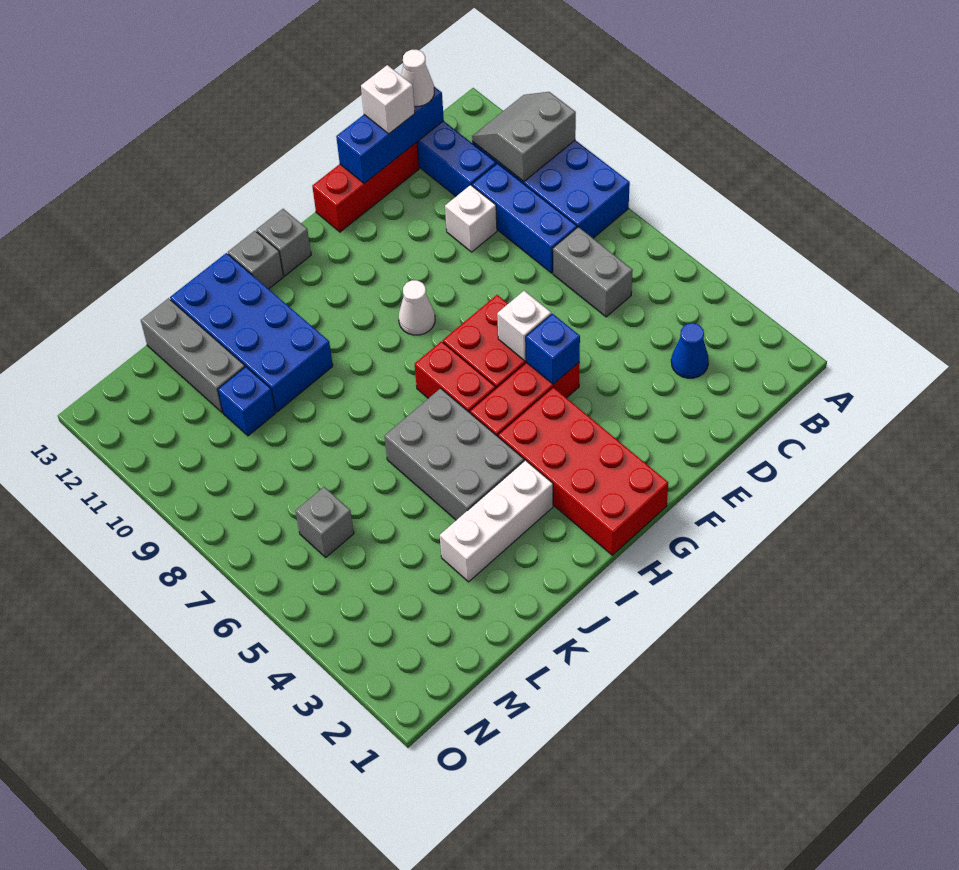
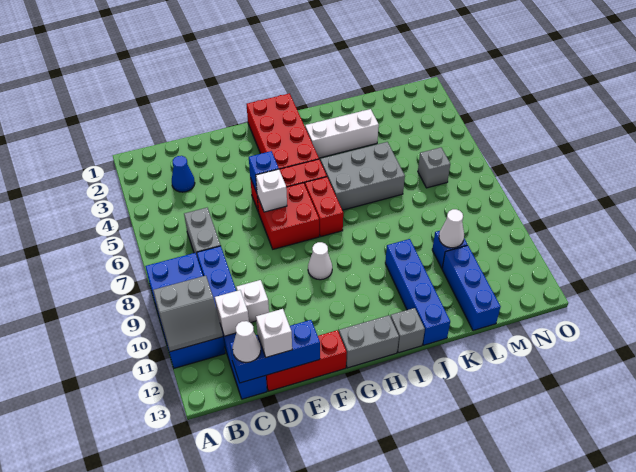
none -> white brick C11 level 2
grey brick H13 level 1 -> grey brick G13:H13 level 1
grey brick I4:J6 level 1 -> grey brick I5:K6 level 1
blue brick J10:K13 level 1 -> blue brick J10:J13 level 1
none -> white cone L10 level 2
grey brick L11:L13 level 1 -> blue brick L11:L13 level 1

